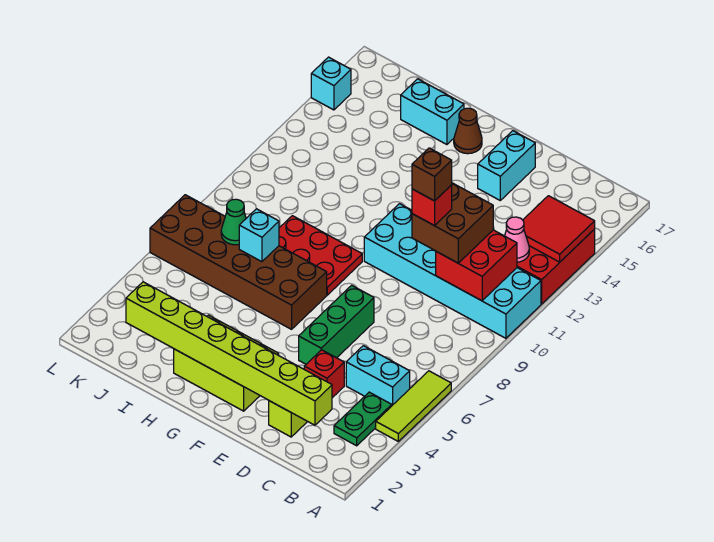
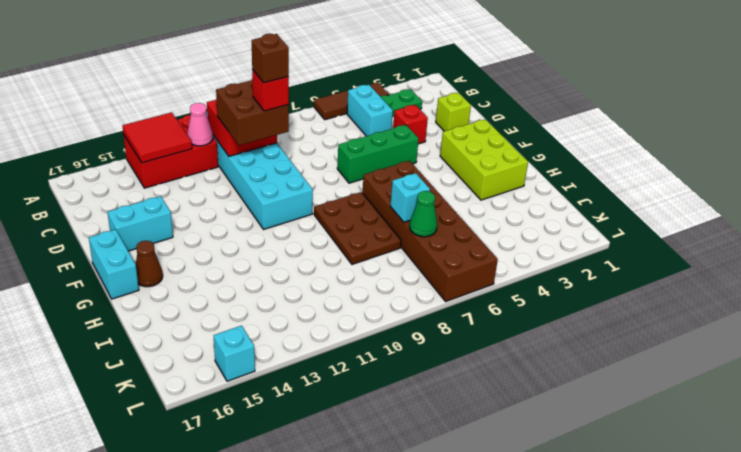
lime tile A4:A6 level 1 -> brown tile A4:A6 level 1
lime brick C2:J2 level 2 -> none
red plate G8:I9 level 1 -> brown plate G8:I9 level 1
cyan brick H16:I16 level 1 -> cyan brick F17:G17 level 1

